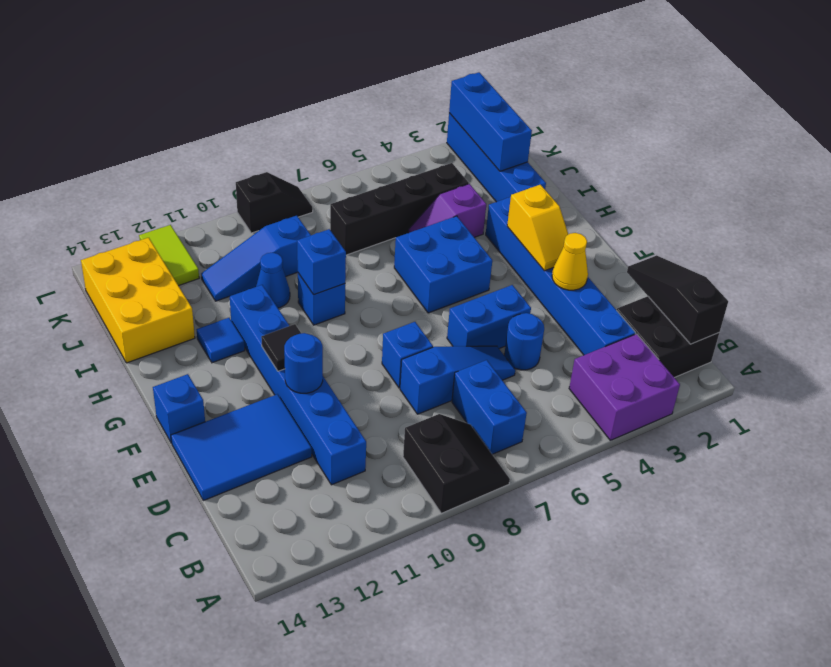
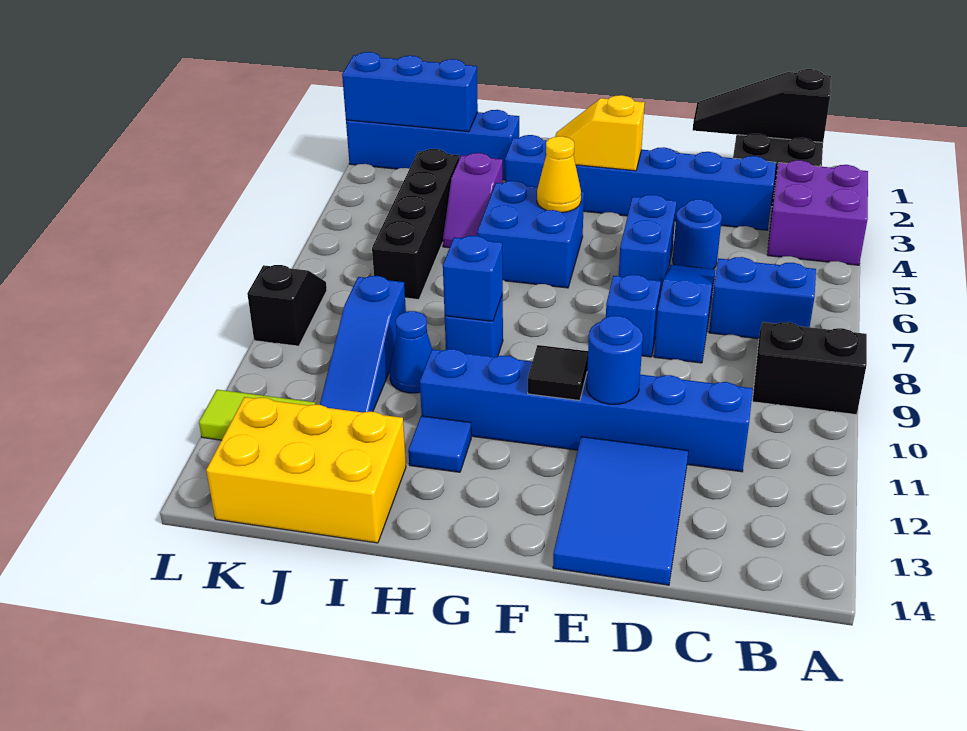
yellow cone E3 level 2 -> yellow cone G5 level 2
yellow slope F3:G3 level 2 top G -> yellow slope F3:G3 level 2 top F
blue brick F14 level 1 -> none

